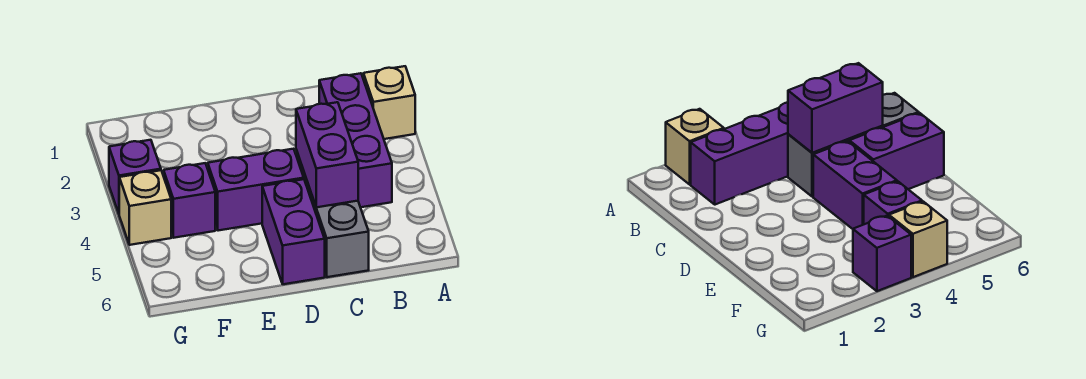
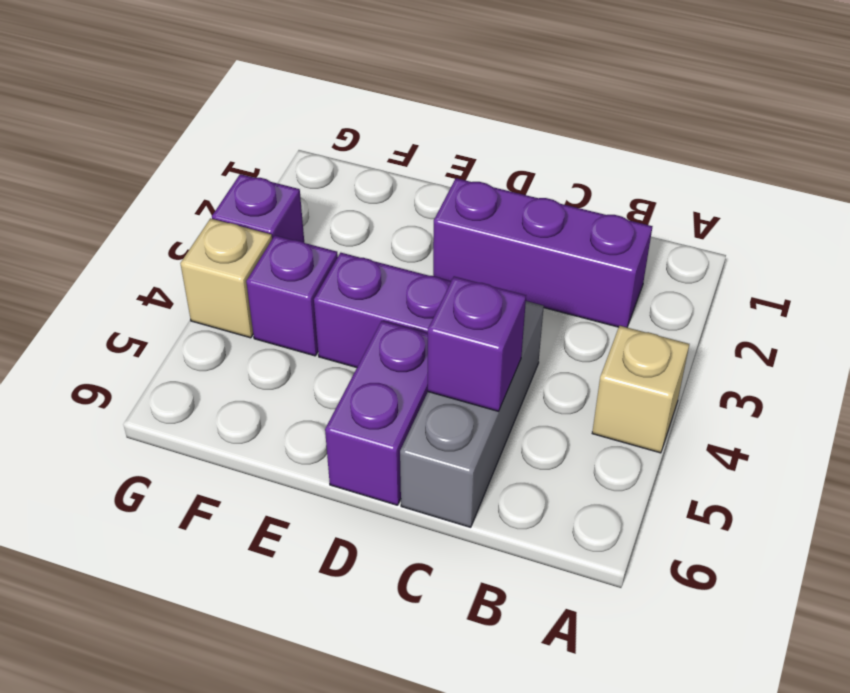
tan brick A2 level 1 -> tan brick A4 level 1
purple brick B2:B4 level 1 -> purple brick B2:D2 level 1
purple brick C4:C5 level 2 -> purple brick C5 level 2

